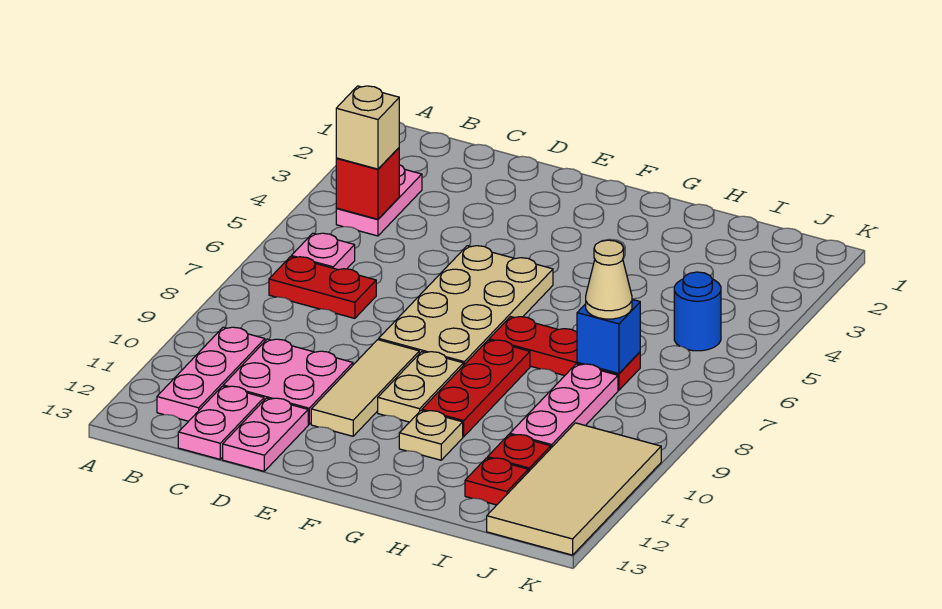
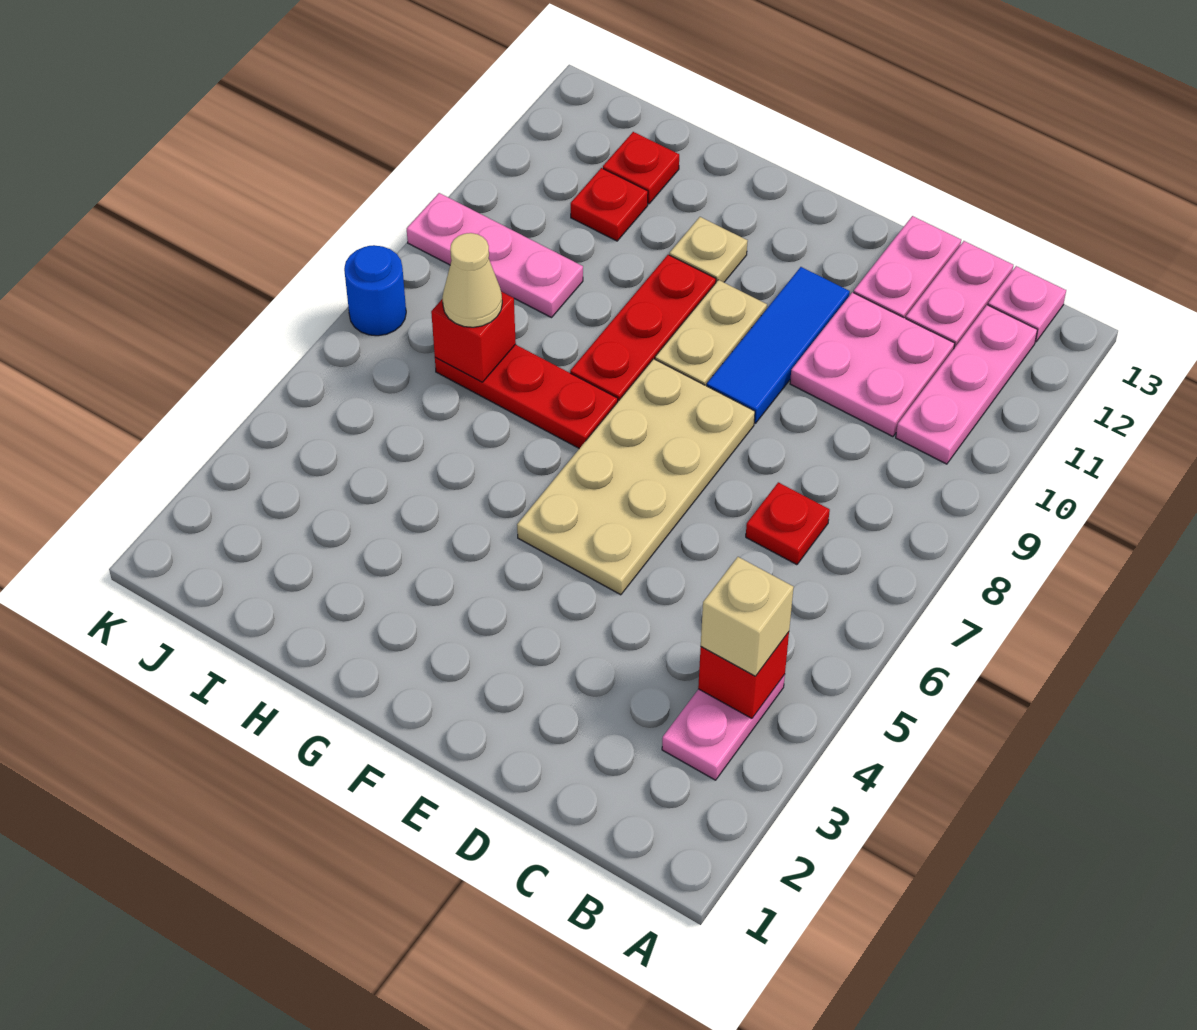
pink plate B6 level 1 -> pink plate B13 level 1
red plate B7:C7 level 1 -> red plate C7 level 1
tan tile E9:E11 level 1 -> blue tile E9:E11 level 1
blue brick I7 level 2 -> red brick I7 level 2
pink plate I8:I10 level 1 -> pink plate I9:K9 level 1
blue round brick J5 level 1 -> blue round brick K7 level 1
tan tile J10:K13 level 1 -> none

